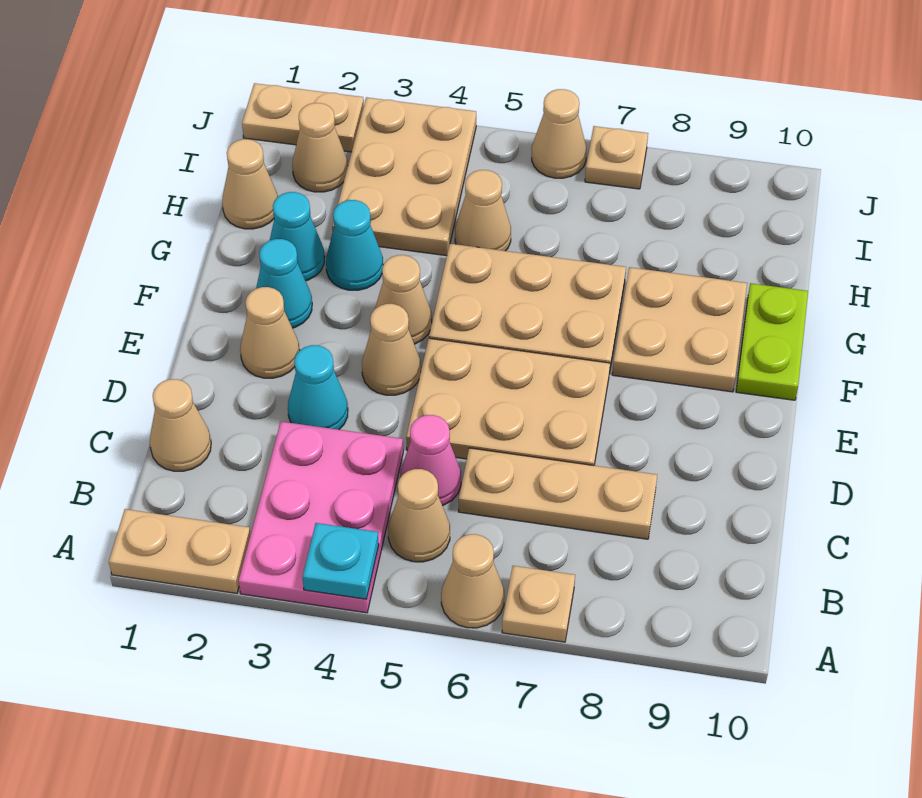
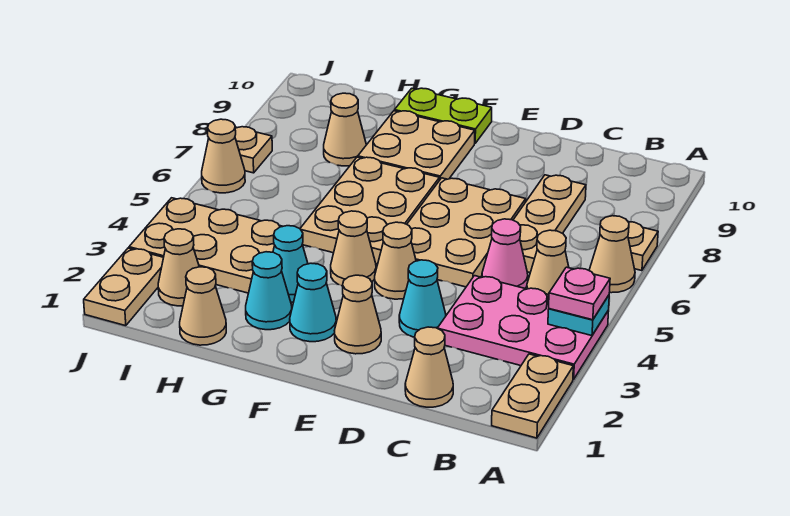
none -> pink plate A4 level 3
tan cone H5 level 1 -> tan cone H8 level 1

